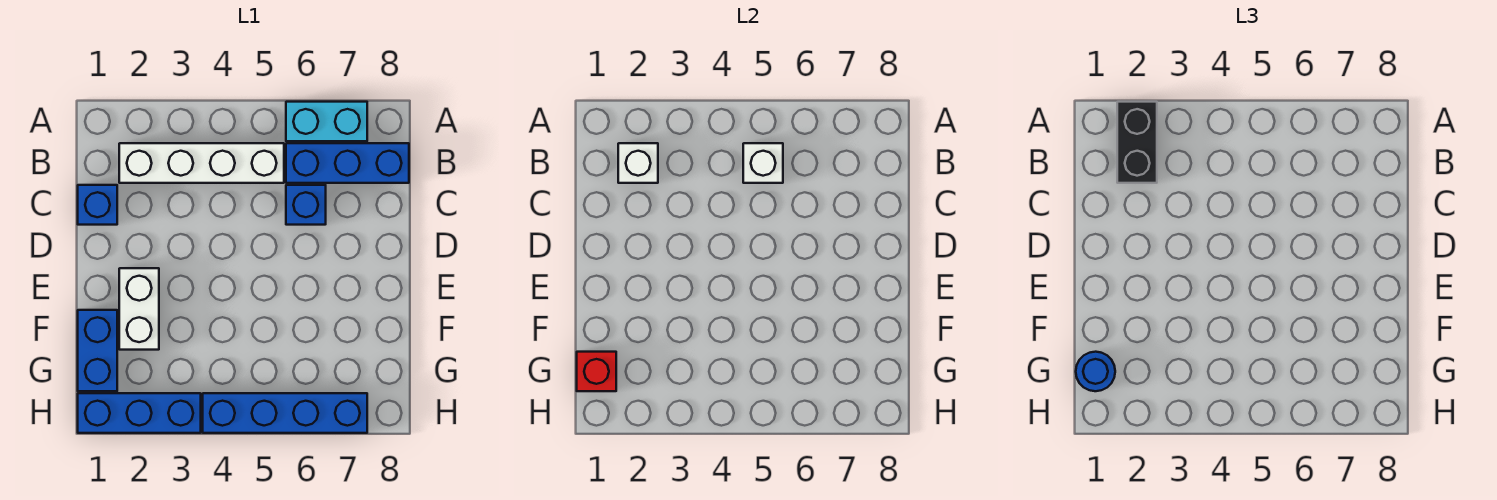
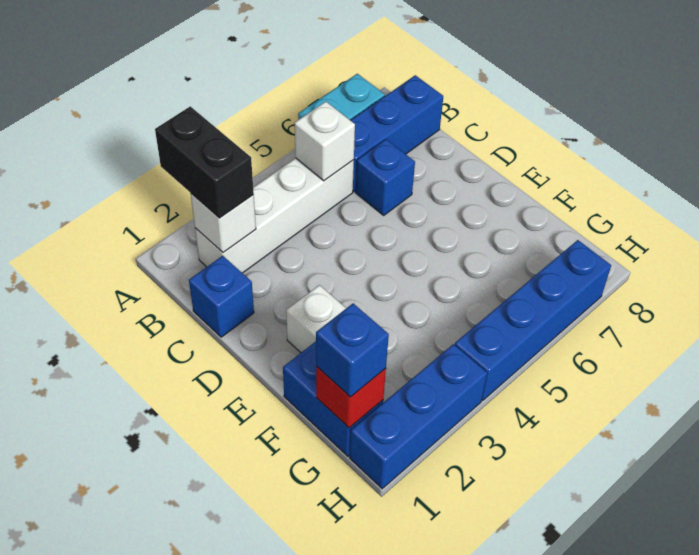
blue round brick G1 level 3 -> blue brick G1 level 3

